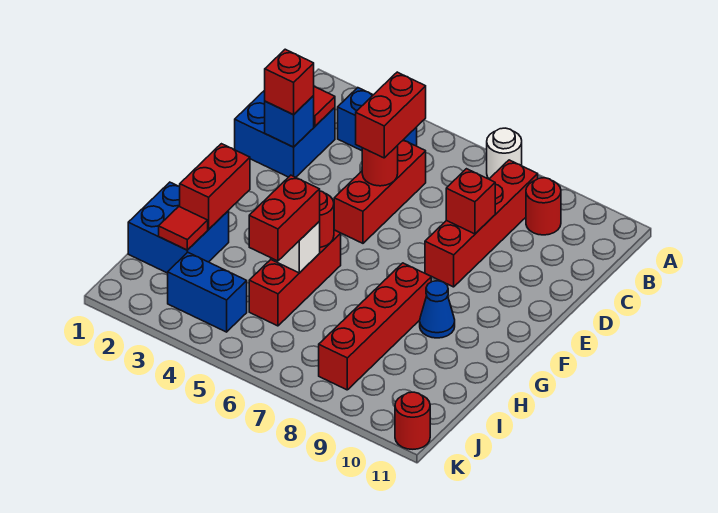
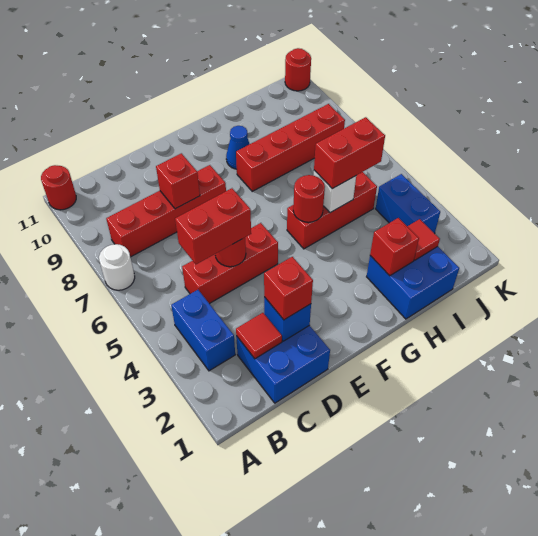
red round brick B9 level 1 -> red round brick A11 level 1
red brick G2:H2 level 2 -> red brick H2 level 2

